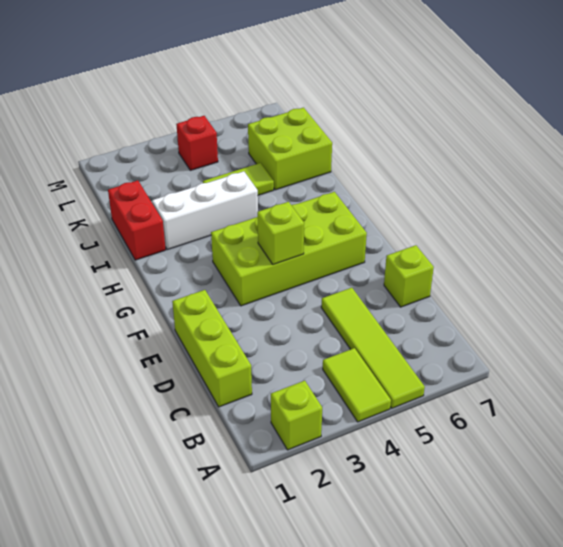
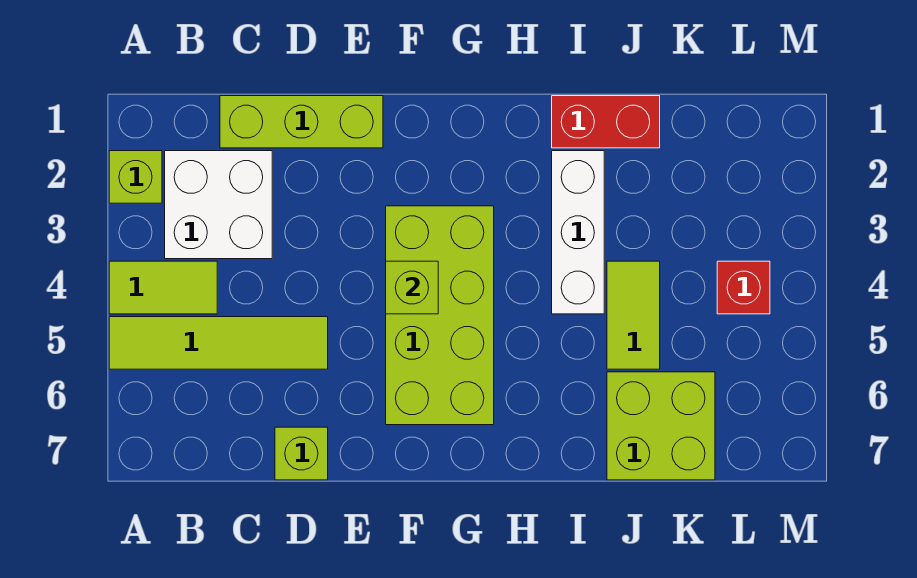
none -> white brick B2:C3 level 1

